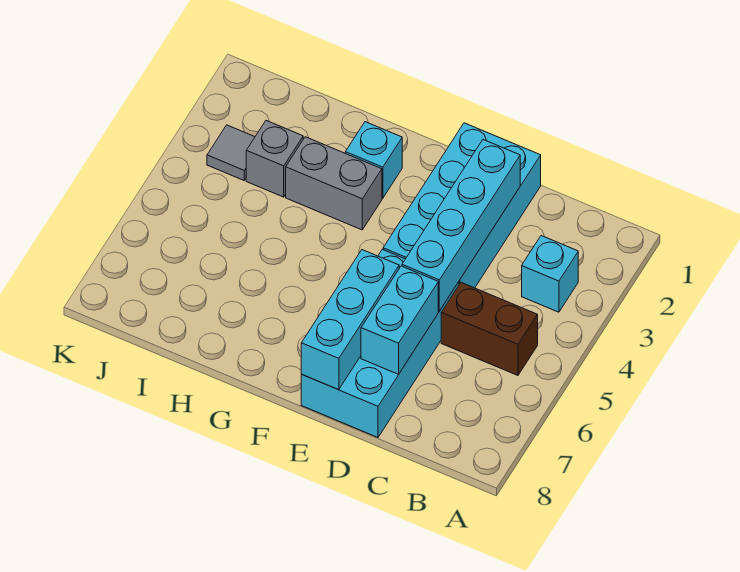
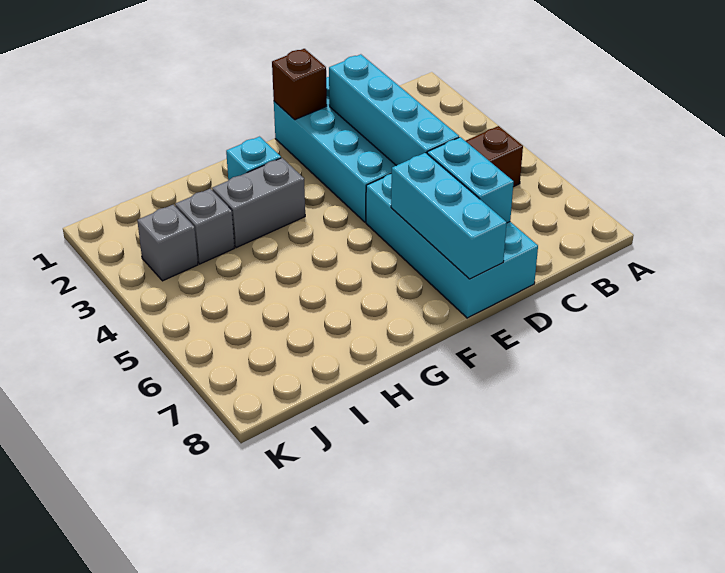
cyan brick B3 level 1 -> none
none -> brown brick E1 level 2
grey tile J3 level 1 -> grey brick J3 level 1

